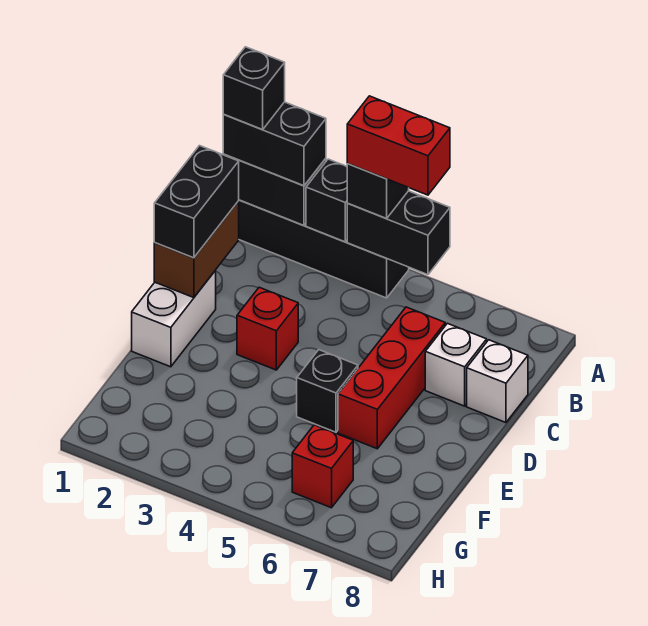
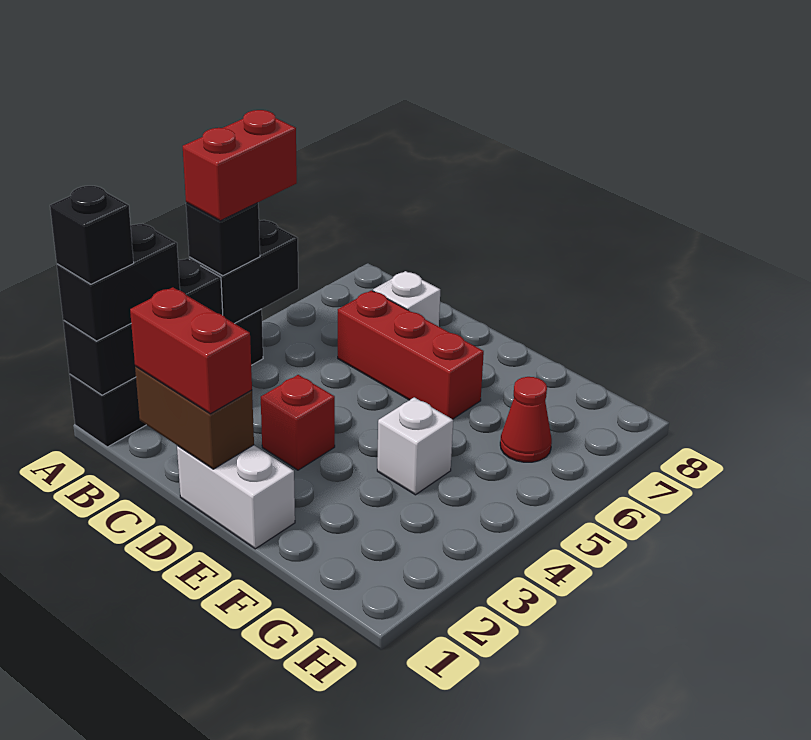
black brick C1:D1 level 3 -> red brick C1:D1 level 3
white brick C8 level 1 -> white brick F4 level 1
black brick E5 level 1 -> none
red brick G6 level 1 -> red cone G6 level 1

